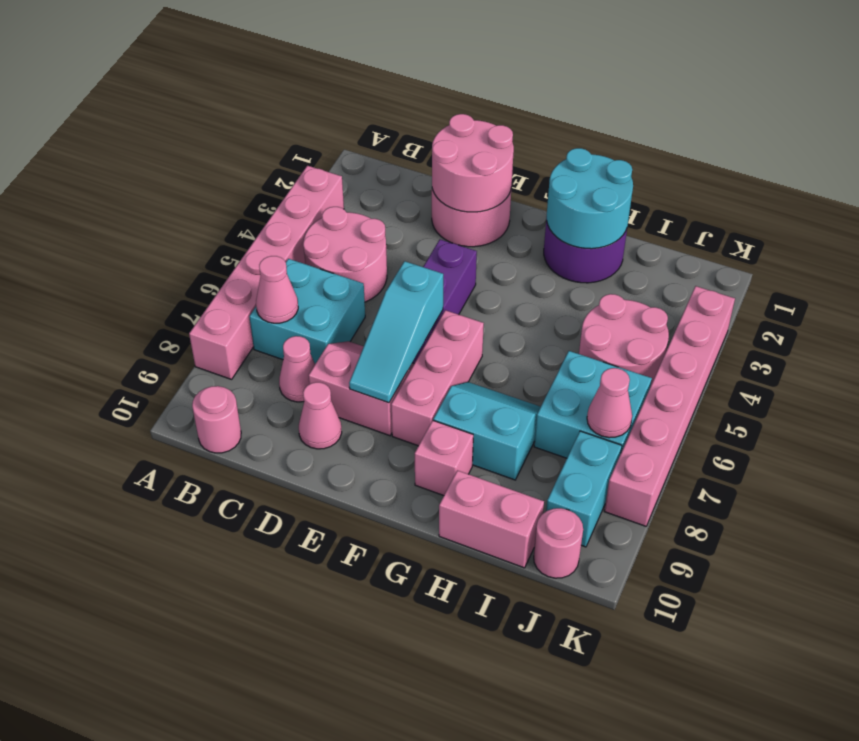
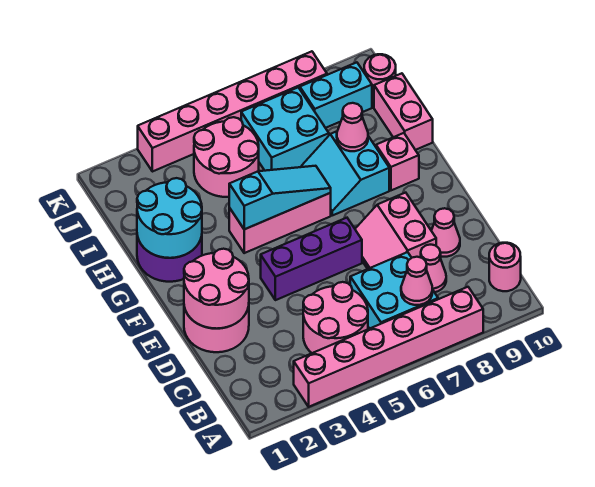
cyan slope E6:E8 level 2 top 6 -> cyan slope G4:G6 level 2 top 4
pink brick F6:F8 level 1 -> pink brick G4:G6 level 1
pink cone J7 level 2 -> pink cone H8 level 2

